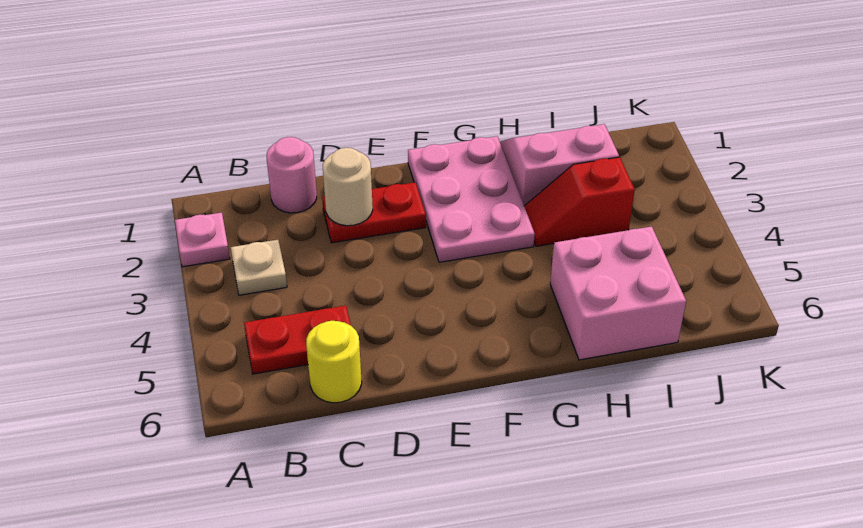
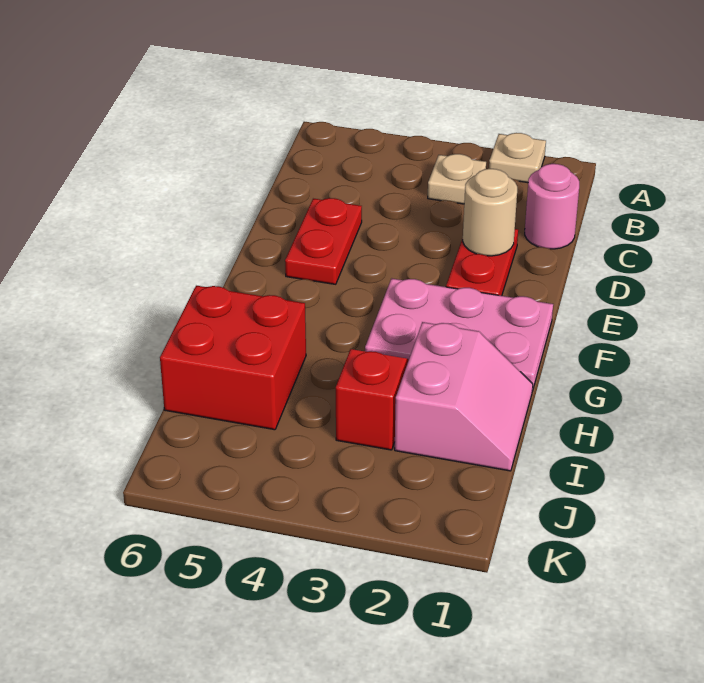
pink plate A2 level 1 -> tan plate A2 level 1
red plate B5:C5 level 1 -> red plate D5:E5 level 1
yellow round brick C6 level 1 -> none
pink brick H5:I6 level 1 -> red brick H5:I6 level 1

